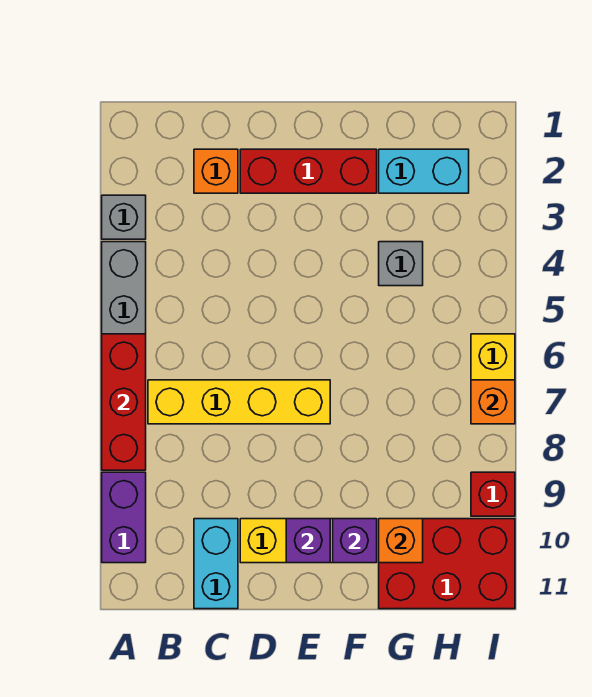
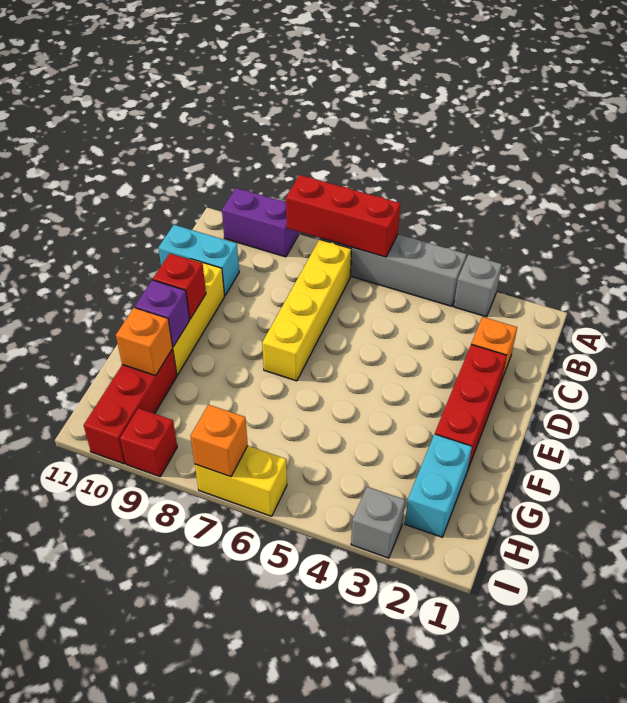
purple brick E10 level 2 -> red brick E10 level 2
grey brick G4 level 1 -> grey brick I3 level 1
red brick G10:I11 level 1 -> red brick G10:I10 level 1

